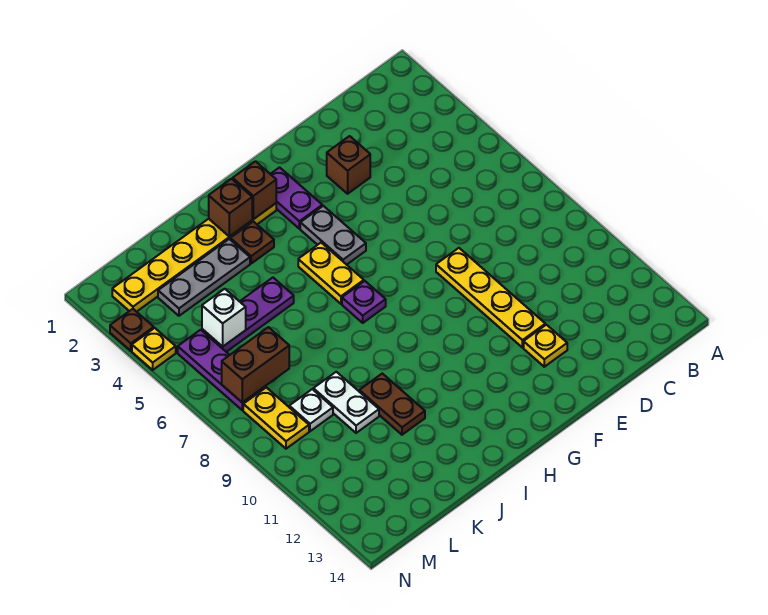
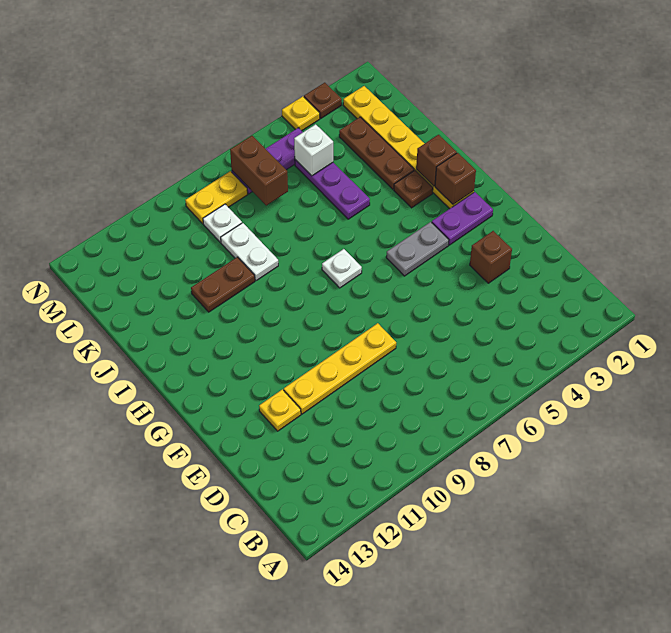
yellow plate H5:H6 level 1 -> none
purple plate H7 level 1 -> white plate H7 level 1
grey plate J3:L3 level 1 -> brown plate J3:L3 level 1
white plate K9:K10 level 1 -> white plate J9:K9 level 1

